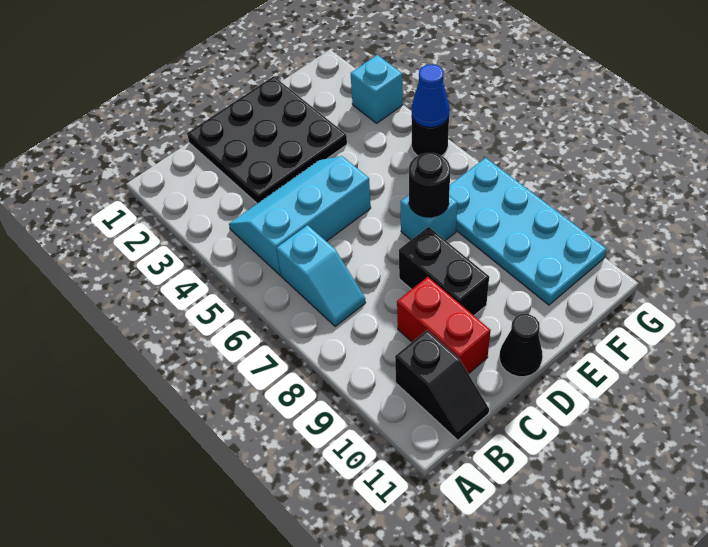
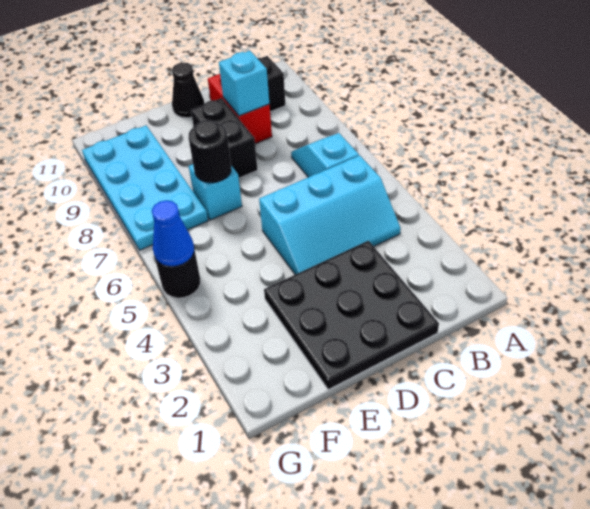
cyan brick G3 level 1 -> cyan brick C9 level 2

